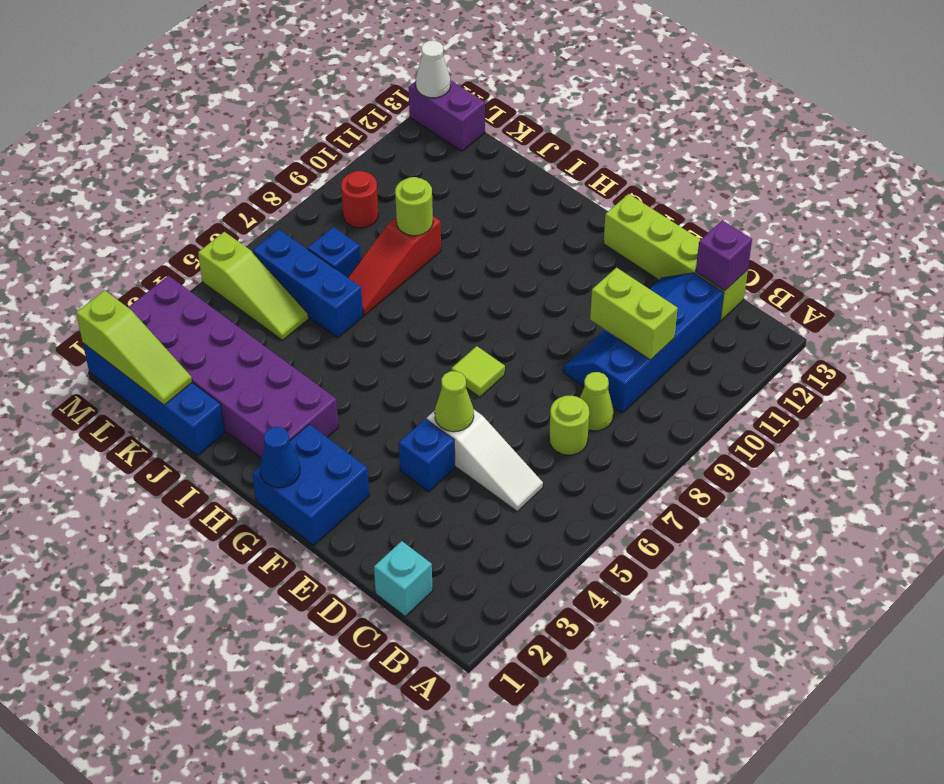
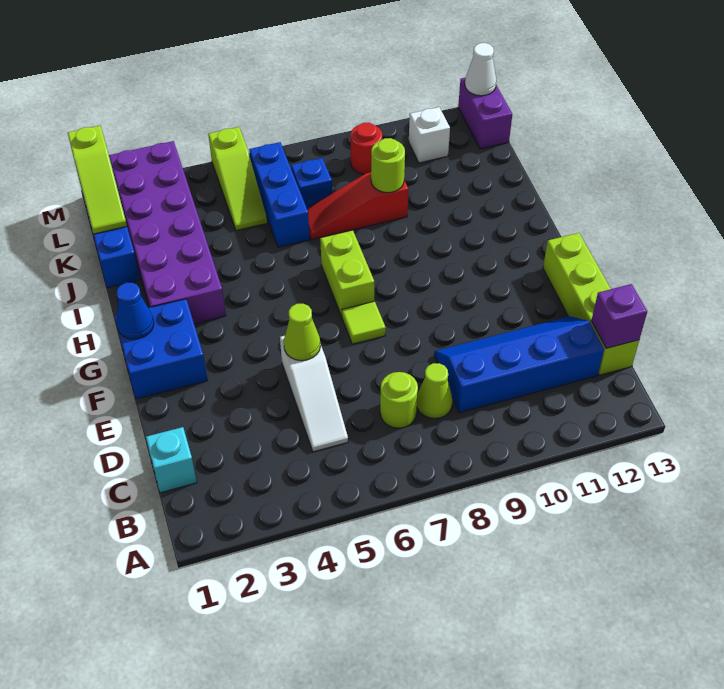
lime brick C10:D10 level 2 -> lime brick G7:H7 level 1
blue brick E4 level 1 -> none
none -> white brick L11 level 1

